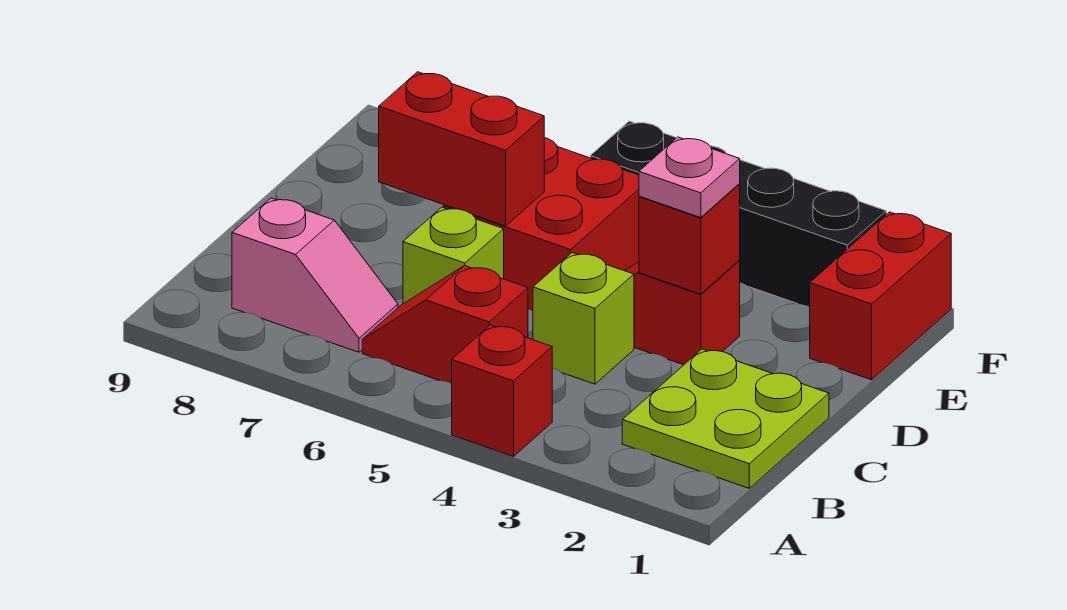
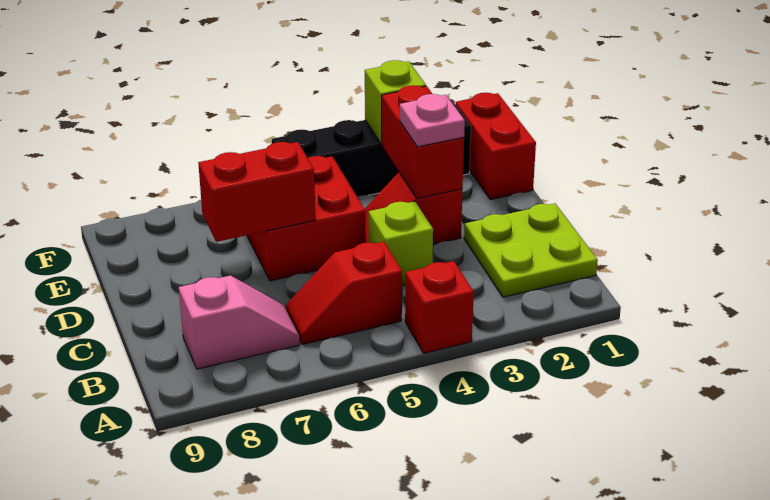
lime brick C6 level 1 -> lime brick F3 level 2
red brick D3 level 2 -> red brick D3:E3 level 2

